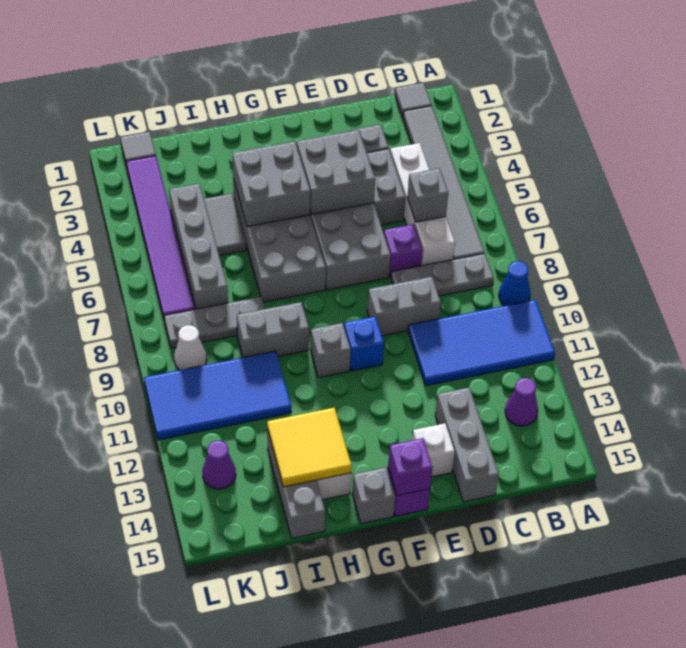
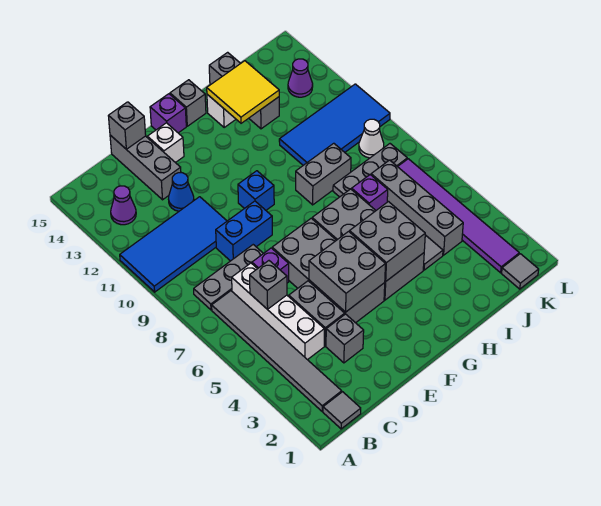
blue cone A9 level 1 -> blue cone D12 level 1
grey brick D9:E9 level 1 -> blue brick D9:E9 level 1
purple brick F15 level 2 -> purple brick I7 level 1
grey brick G10 level 1 -> grey brick D15 level 2

